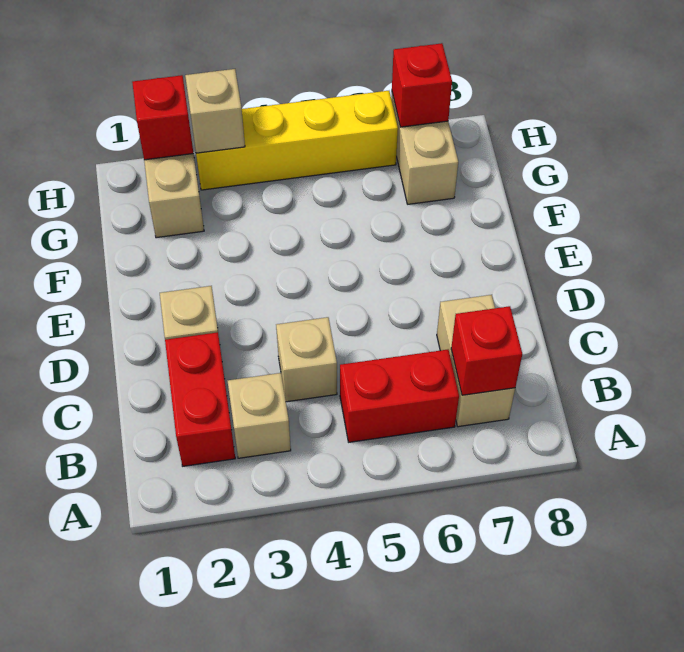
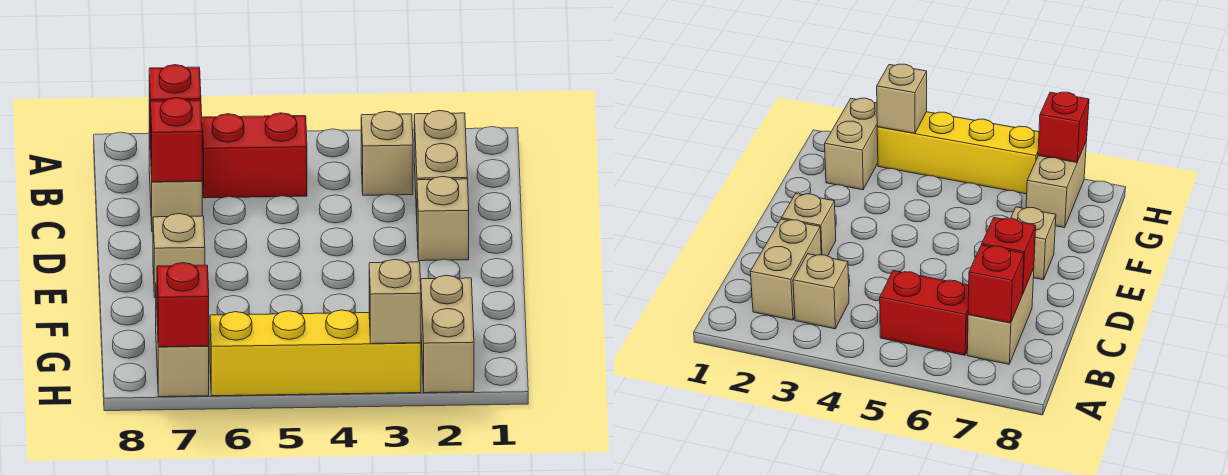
red brick B2:C2 level 1 -> tan brick B2:C2 level 1
tan brick C4 level 1 -> tan brick E7 level 1
red brick H2 level 2 -> red brick C7 level 2

